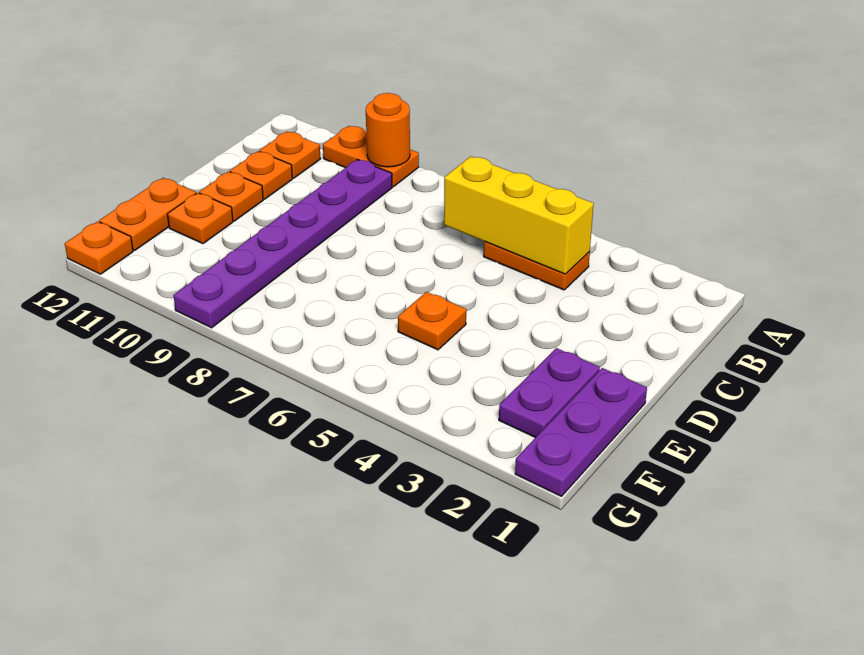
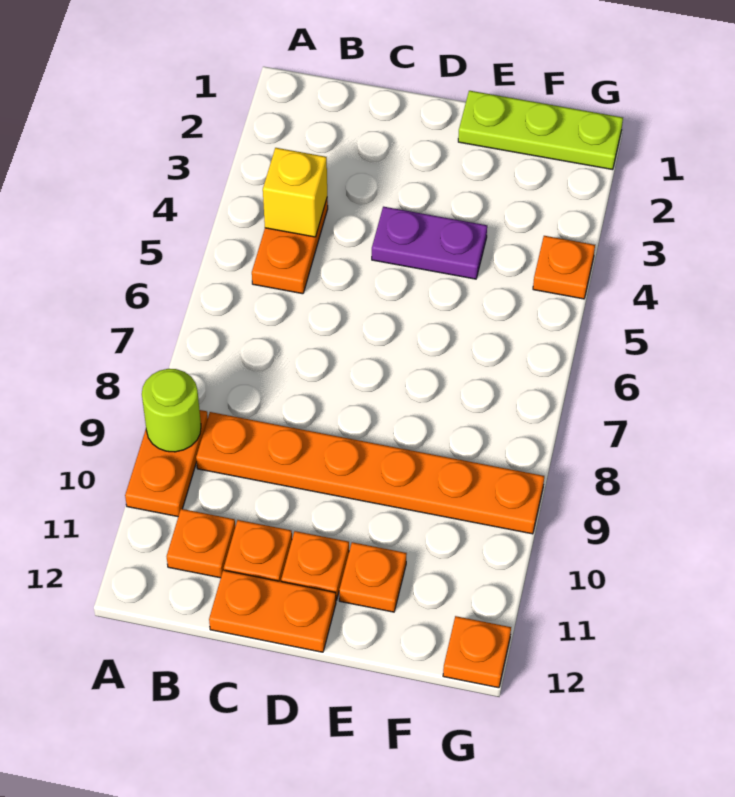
orange round brick A9 level 2 -> lime round brick A9 level 2
yellow brick B4:B6 level 2 -> yellow brick B4 level 2
purple plate B9:G9 level 1 -> orange plate B9:G9 level 1
purple plate E1:G1 level 1 -> lime plate E1:G1 level 1
purple plate E2:F2 level 1 -> purple plate D4:E4 level 1
orange plate E5 level 1 -> orange plate G4 level 1
orange plate E12:F12 level 1 -> orange plate C12:D12 level 1

